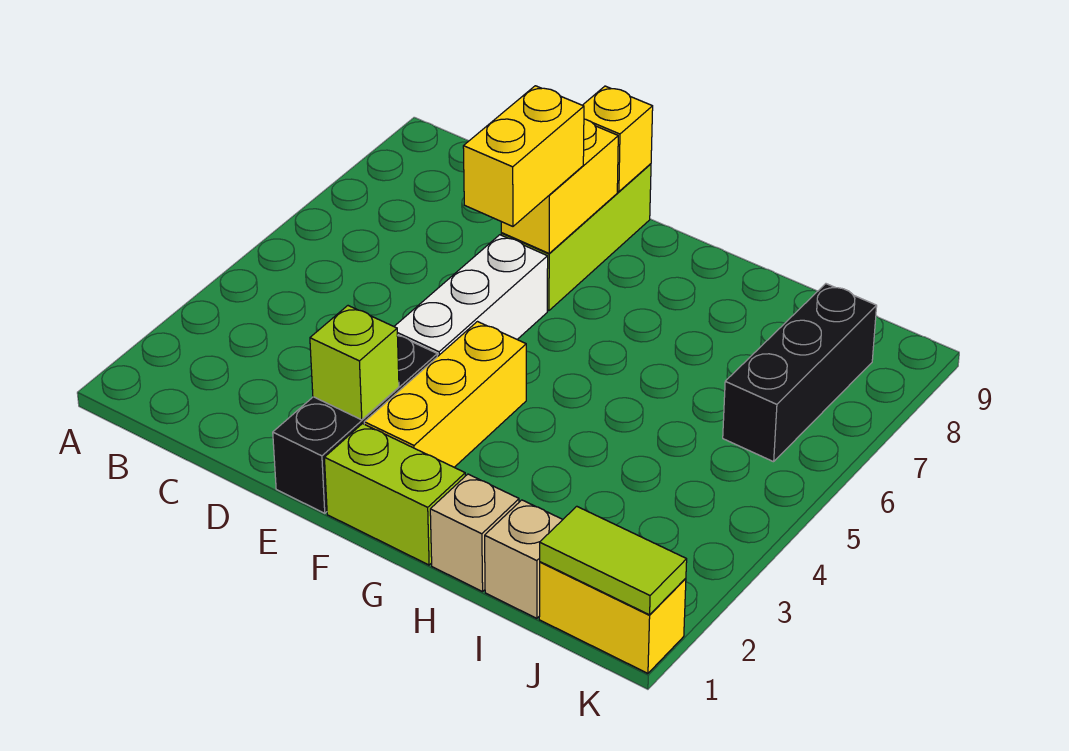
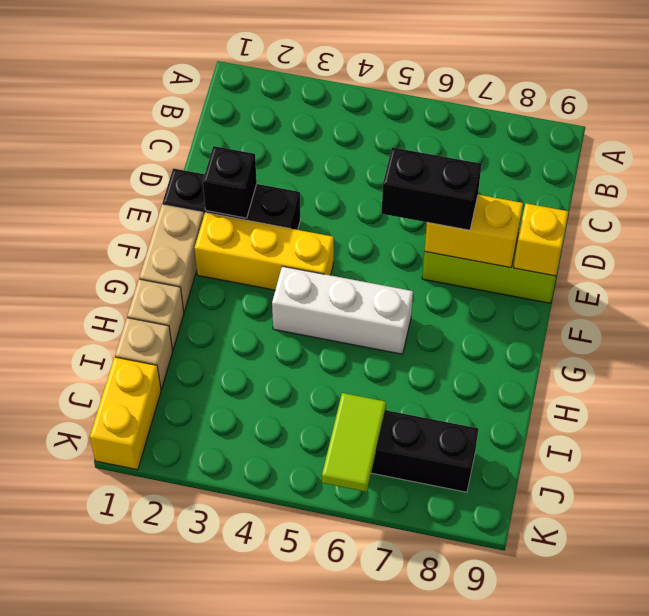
lime brick E2 level 2 -> black brick E2 level 2
white brick E4:E6 level 1 -> white brick G4:G6 level 1
yellow brick E6:E7 level 3 -> black brick E6:E7 level 3
lime brick F1:G1 level 1 -> tan brick F1:G1 level 1
lime tile J1:K1 level 2 -> lime tile J6:K6 level 2

